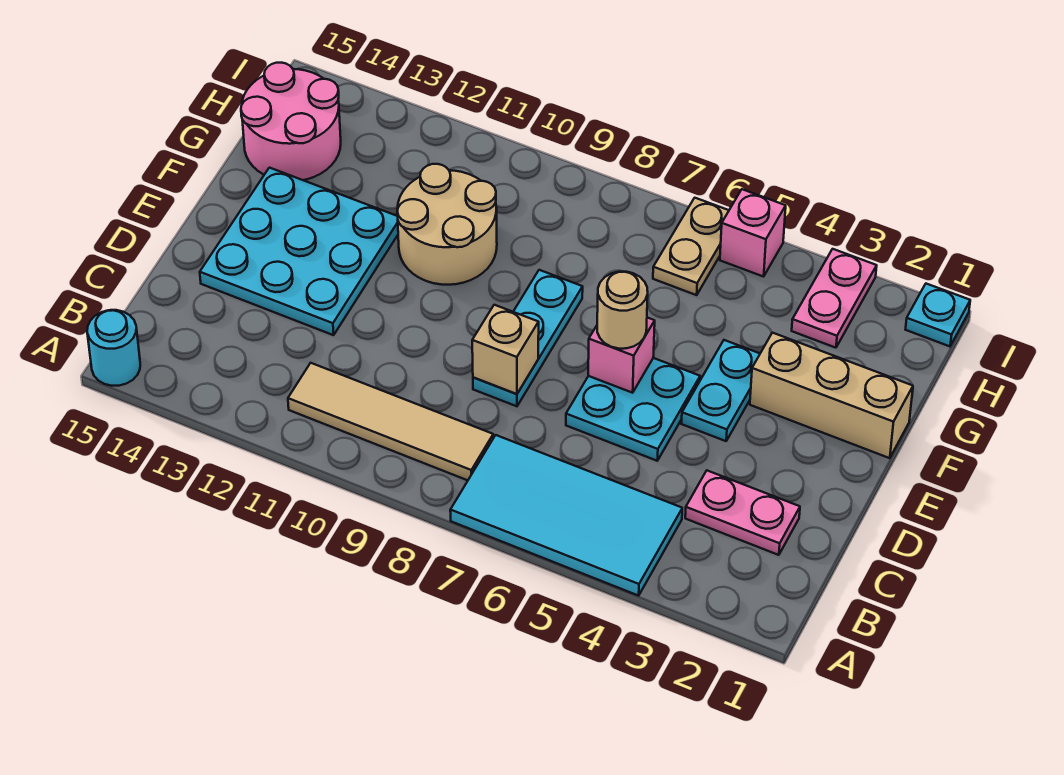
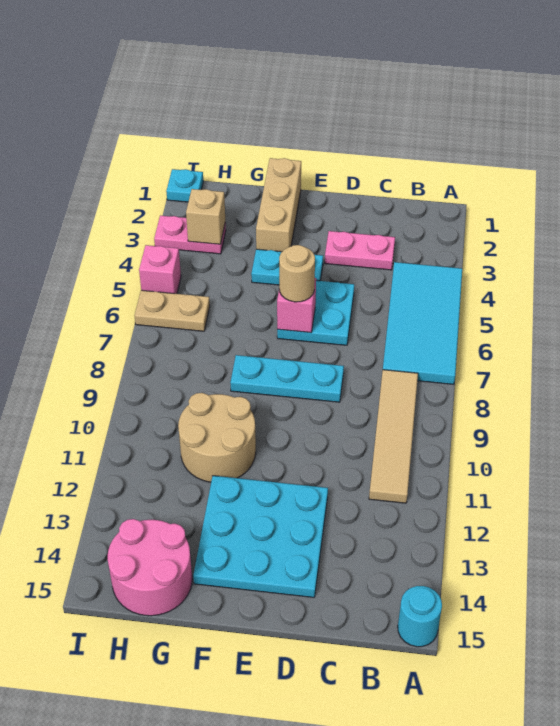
pink plate C2:C3 level 1 -> pink plate C3:D3 level 1
tan brick D8 level 2 -> tan brick H3 level 2

